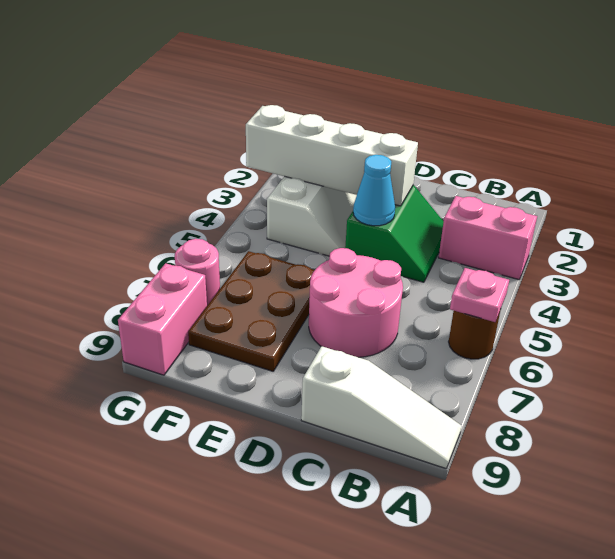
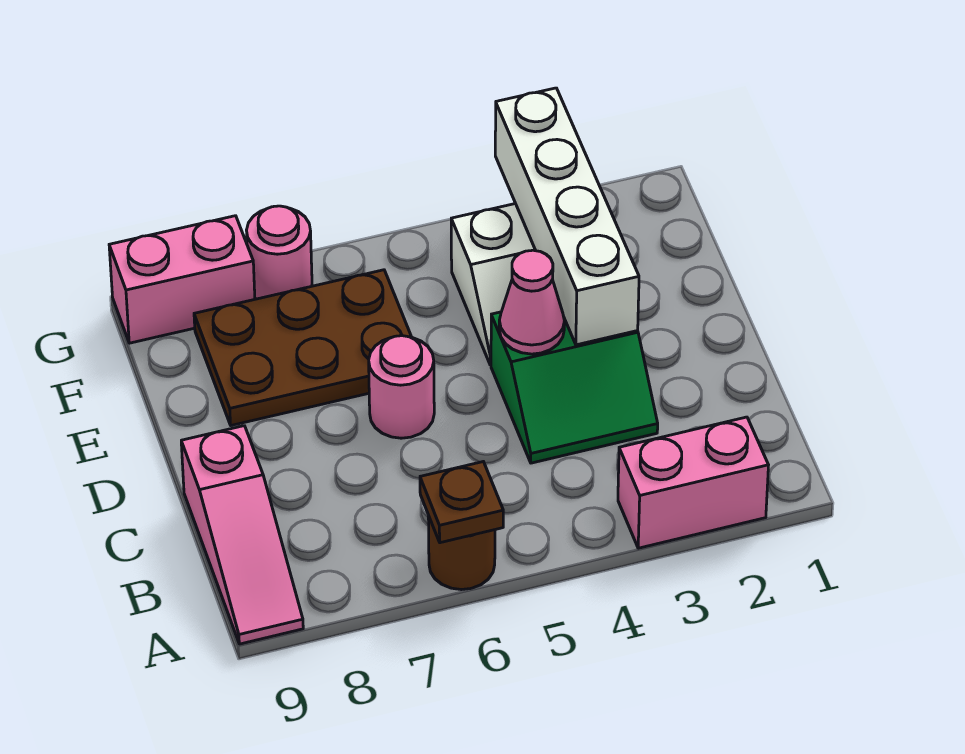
pink brick A3:B3 level 1 -> pink brick A2:A3 level 1
pink plate A6 level 2 -> brown plate A6 level 2
white slope A9:C9 level 1 top C -> pink slope A9:C9 level 1 top C
pink round brick C6:D7 level 1 -> pink round brick D6 level 1
cyan cone D4 level 2 -> pink cone D4 level 2

